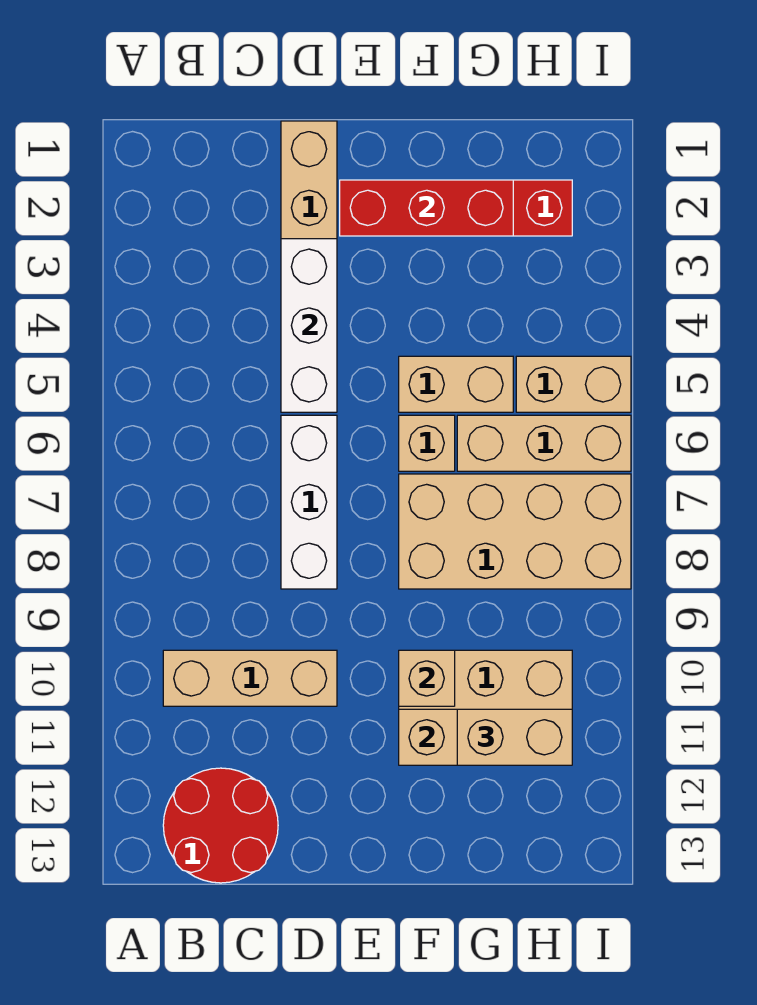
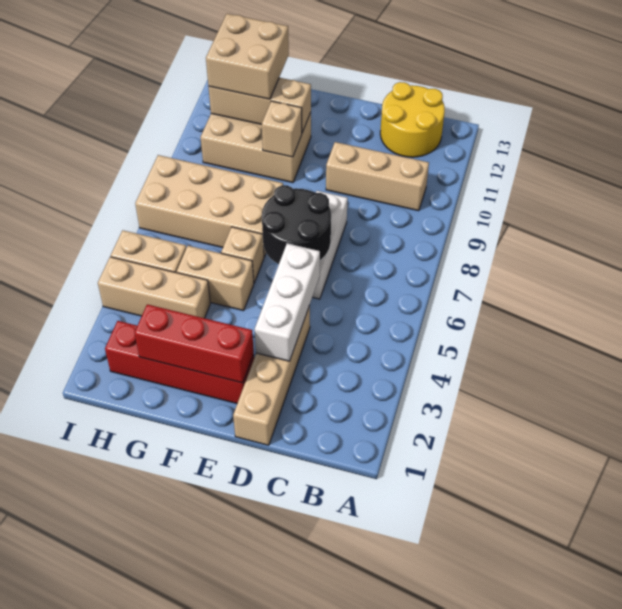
red round brick B12:C13 level 1 -> yellow round brick B12:C13 level 1
none -> black round brick D6:E7 level 2
tan brick G6:I6 level 1 -> tan brick G4:I4 level 1
tan brick G11:H11 level 3 -> tan brick G11:H12 level 3

